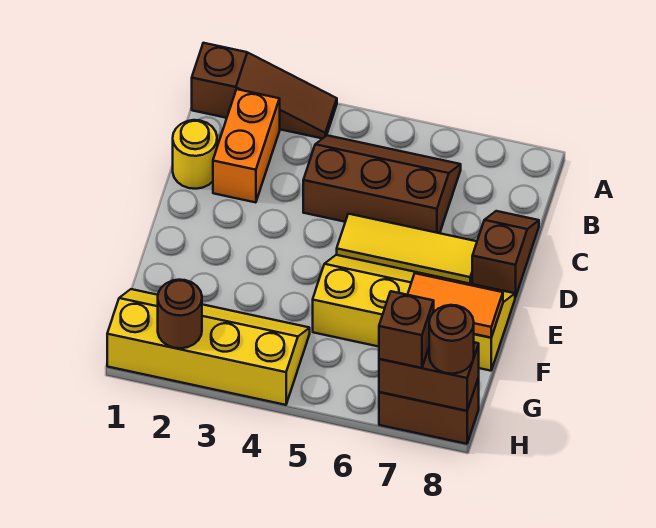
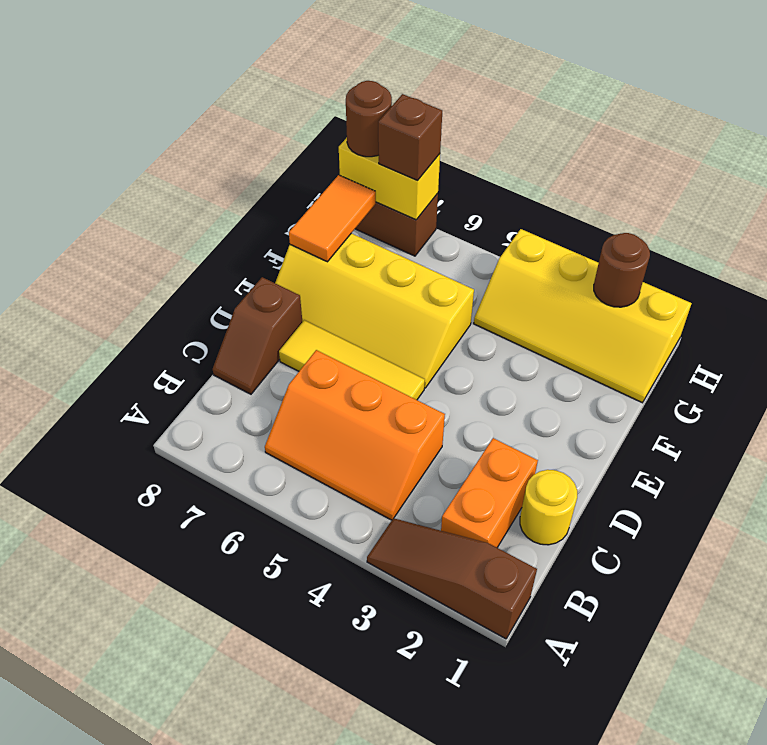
brown slope B4:C6 level 1 top C -> orange slope B4:C6 level 1 top C
orange tile F7:F8 level 2 -> orange tile F8:G8 level 2
brown brick H7:H8 level 2 -> yellow brick H7:H8 level 2

